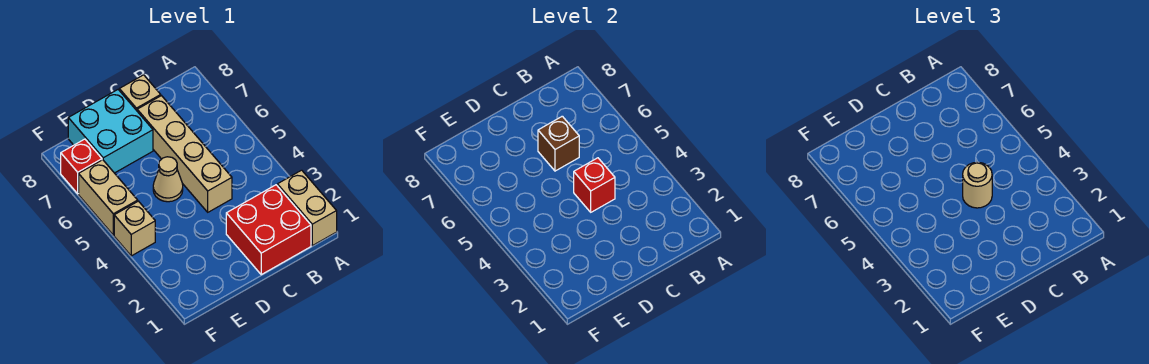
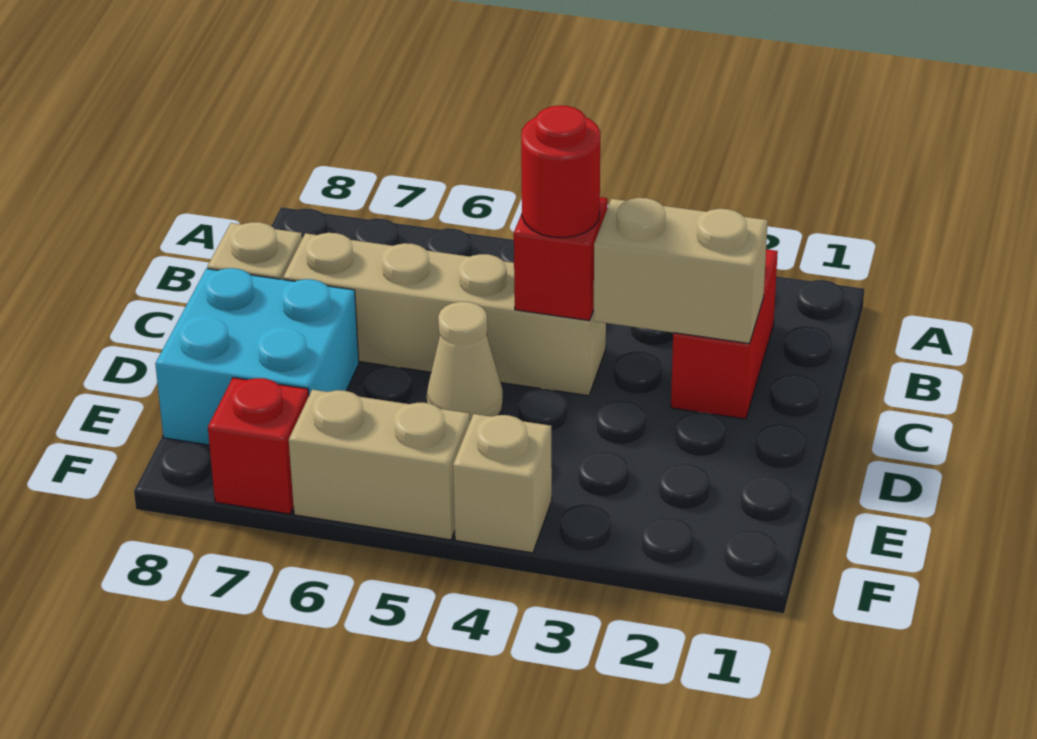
tan brick A1:A2 level 1 -> tan brick C2:C3 level 2
red brick B1:C2 level 1 -> red brick B2:C2 level 1
tan round brick C4 level 3 -> red round brick C4 level 3
brown brick C6 level 2 -> none

